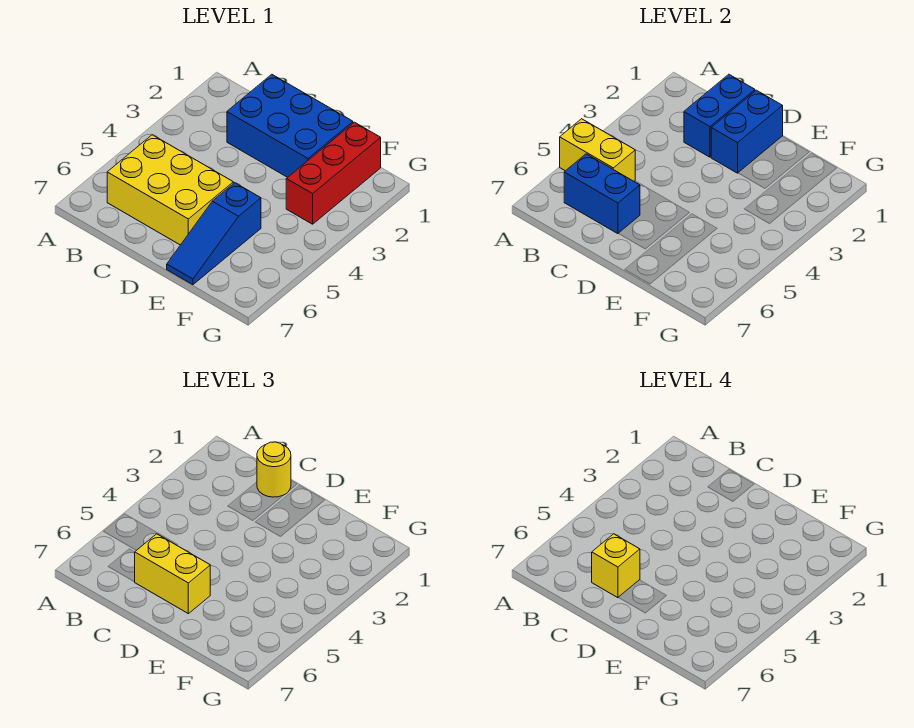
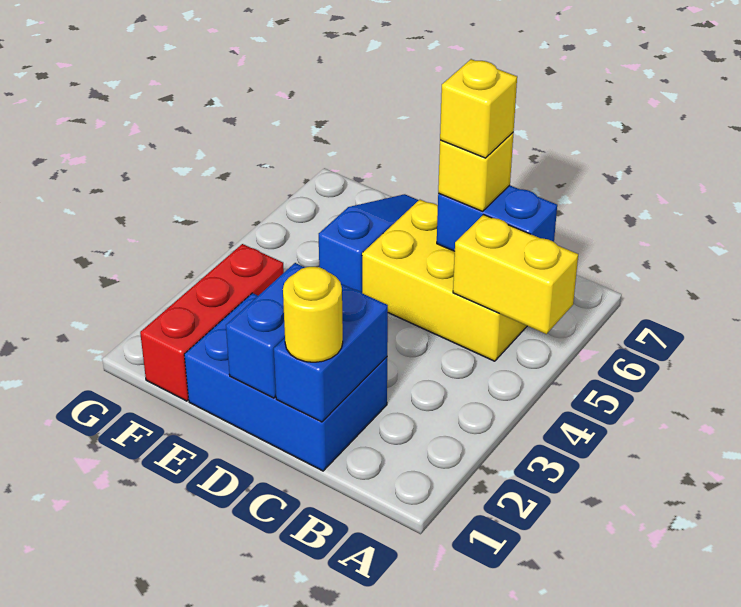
yellow brick C6:D6 level 3 -> yellow brick C6 level 3

